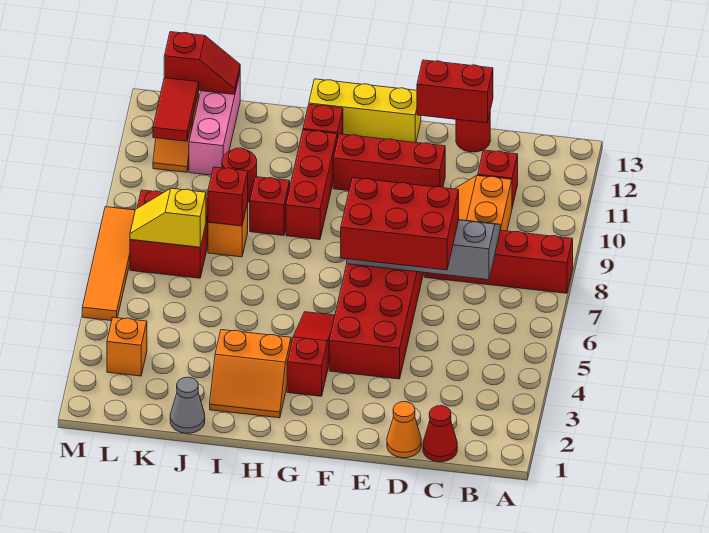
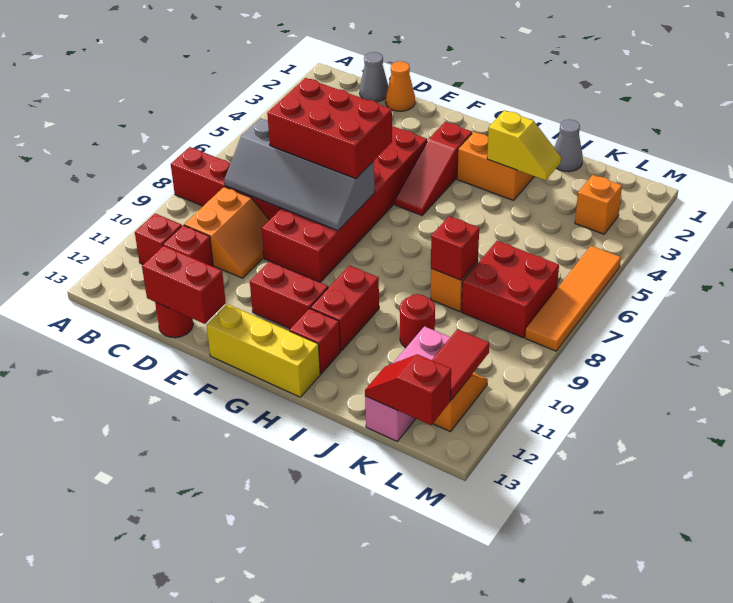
red cone C1 level 1 -> grey cone C1 level 1
red brick E11:G11 level 1 -> red brick F11:G11 level 1
red brick H9:H11 level 1 -> red brick H10:H11 level 1
red brick I9 level 1 -> red brick B11 level 1
yellow slope K7:L7 level 2 top K -> yellow slope I3:J3 level 2 top I

